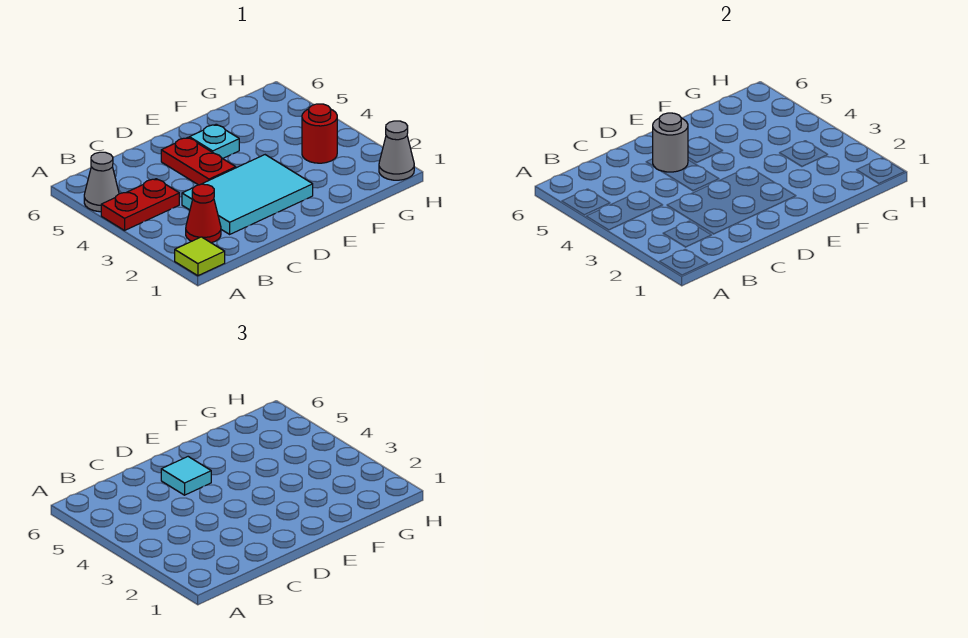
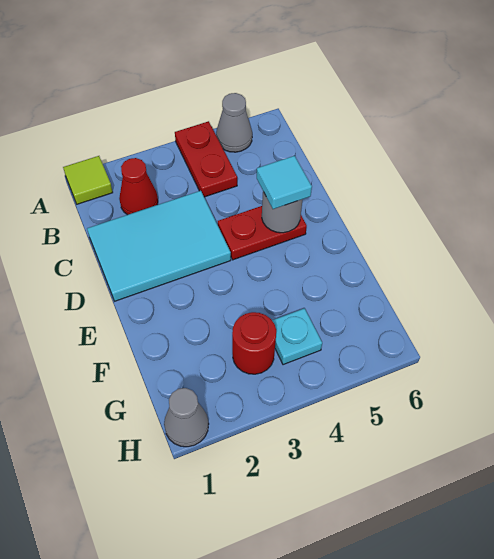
cyan tile C2:E3 level 1 -> cyan tile C1:D3 level 1
cyan plate E5 level 1 -> cyan plate G4 level 1

